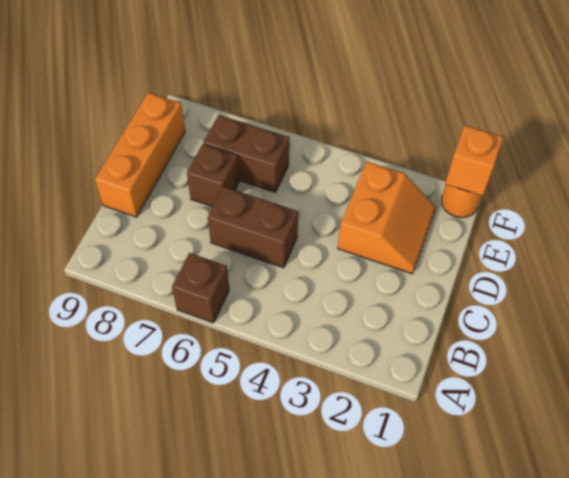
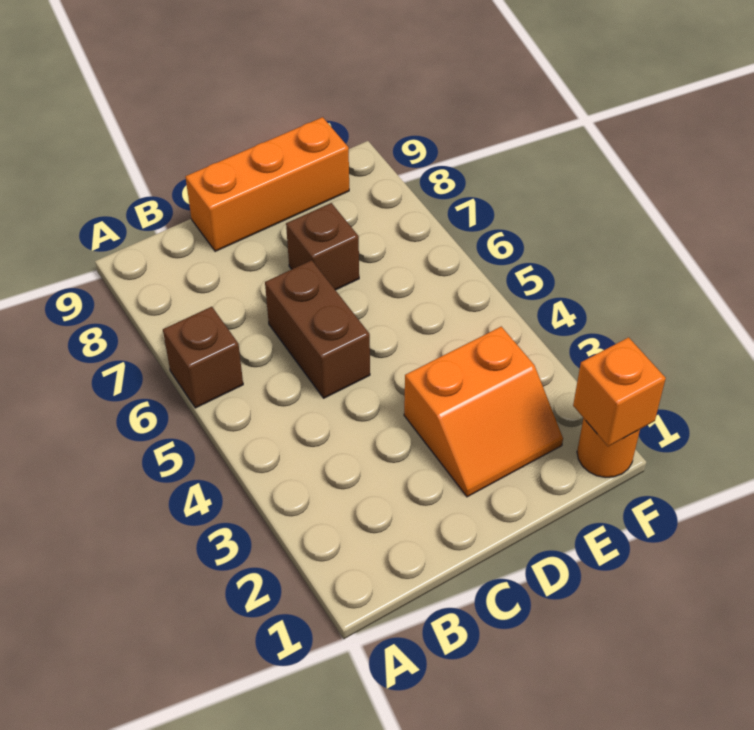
brown brick E6:E7 level 1 -> none

